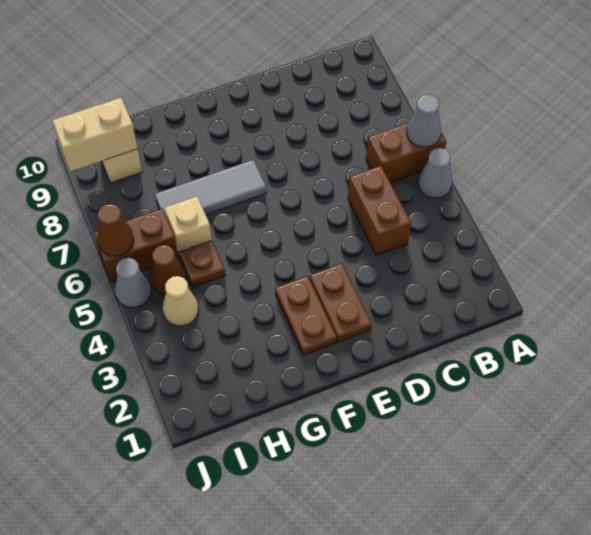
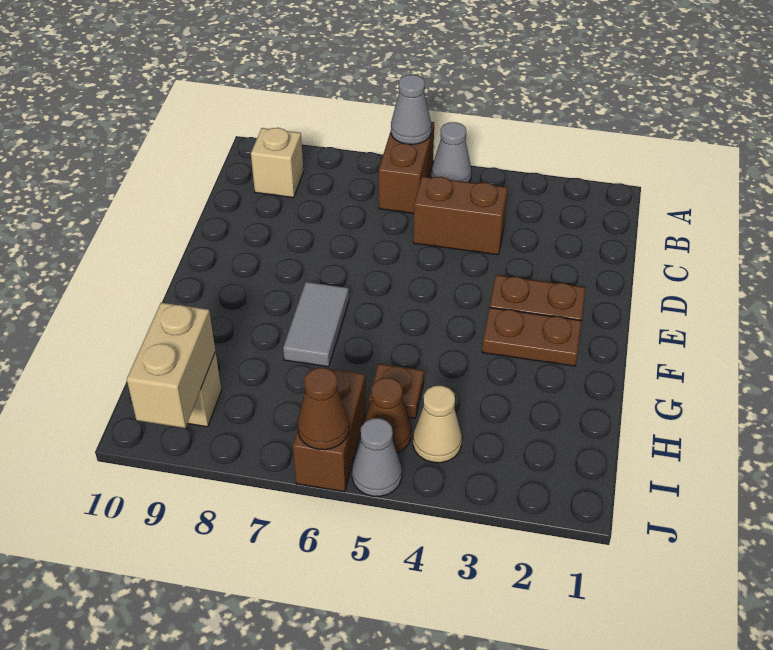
grey tile F7:H7 level 1 -> grey tile F7:G7 level 1
tan brick H6 level 1 -> tan brick B9 level 1

